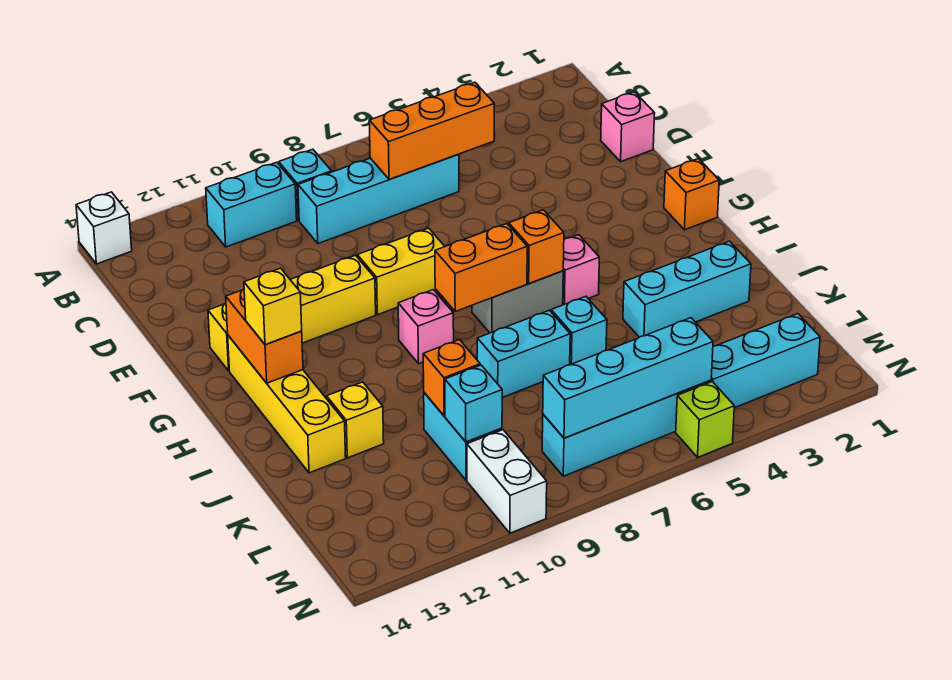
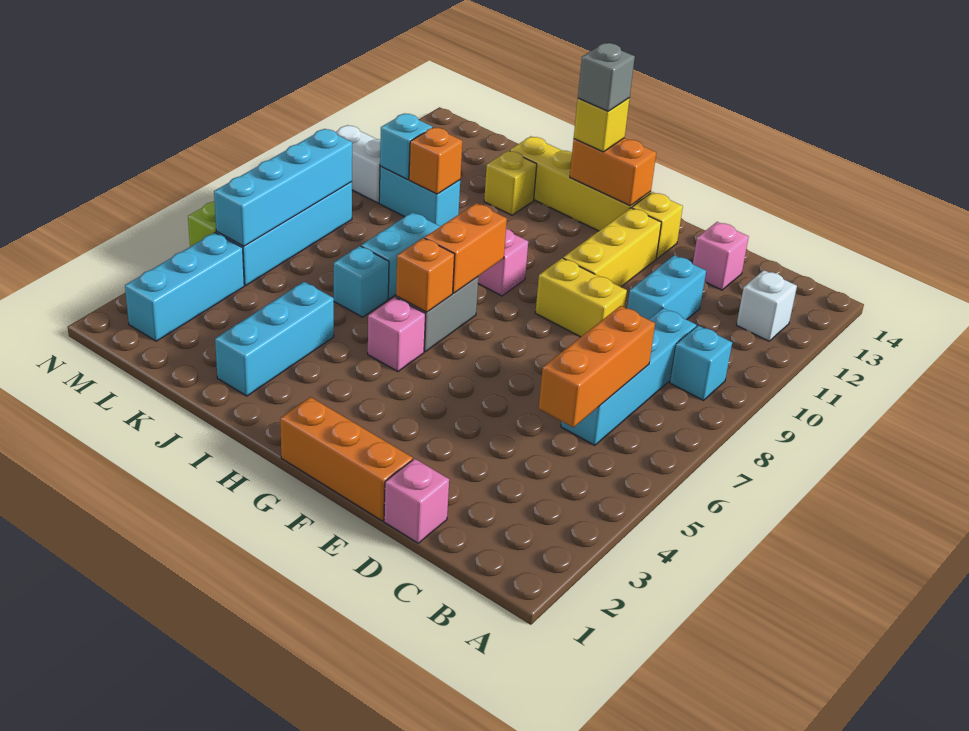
white brick A14 level 1 -> white brick B12 level 1
cyan brick B10:B11 level 1 -> cyan brick D10:D11 level 1
none -> pink brick D13 level 1
yellow brick F8:F9 level 1 -> yellow brick E9:F9 level 1
orange brick G1 level 1 -> orange brick E1:G1 level 1
none -> grey brick H13 level 4

